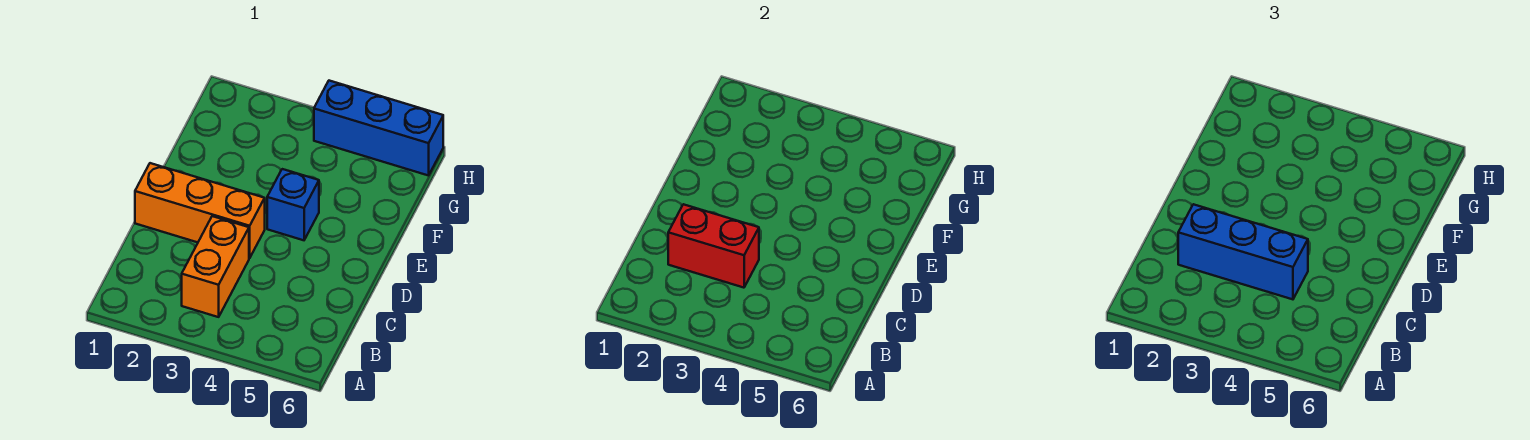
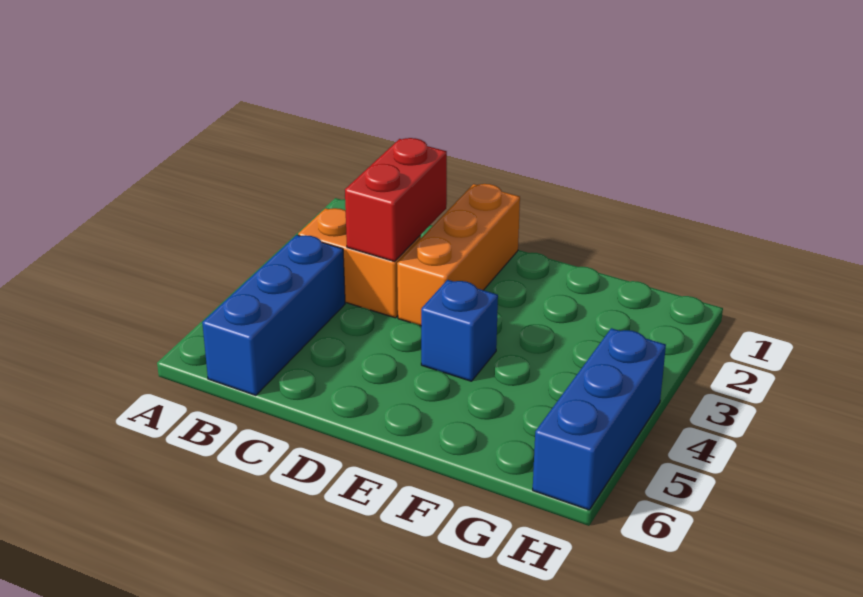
blue brick C2:C4 level 3 -> blue brick B4:B6 level 1

